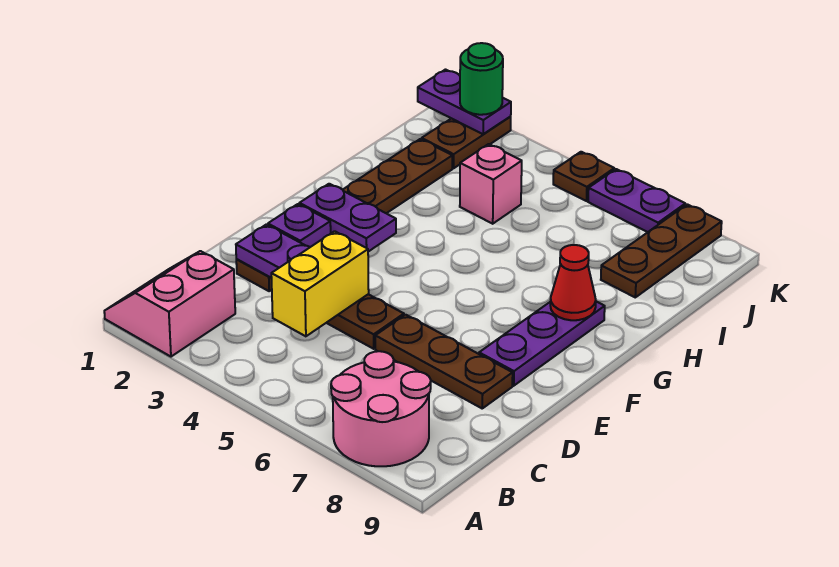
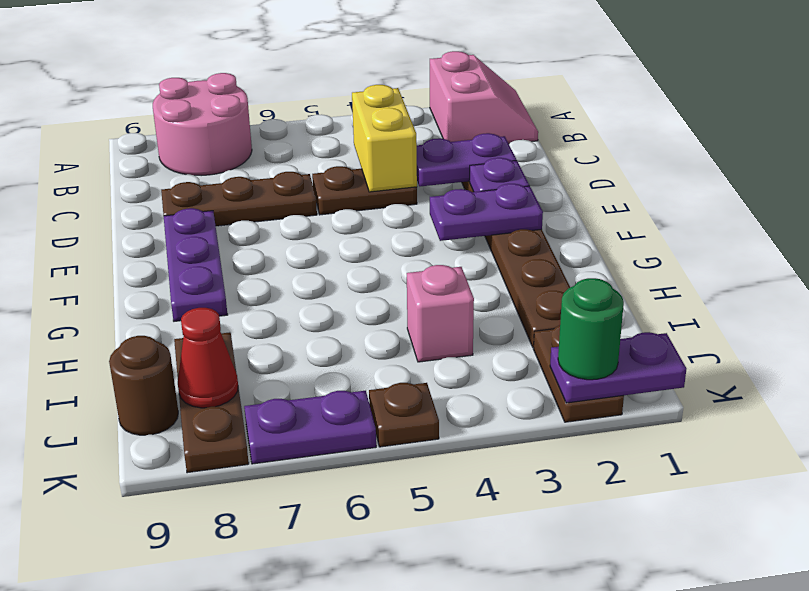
red cone G8 level 2 -> red cone J8 level 2
none -> brown round brick J9 level 1

